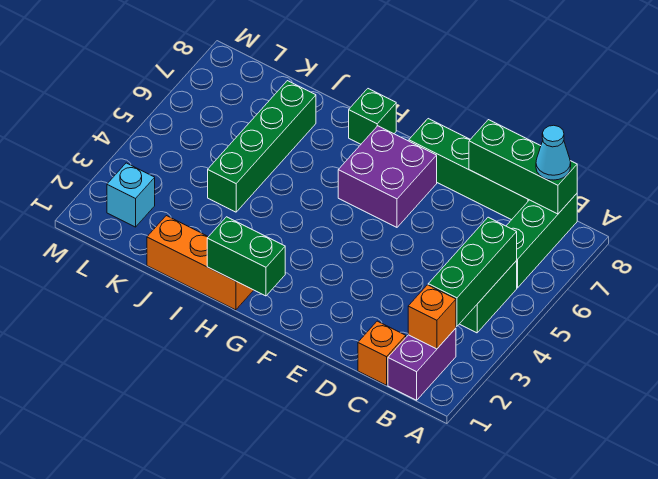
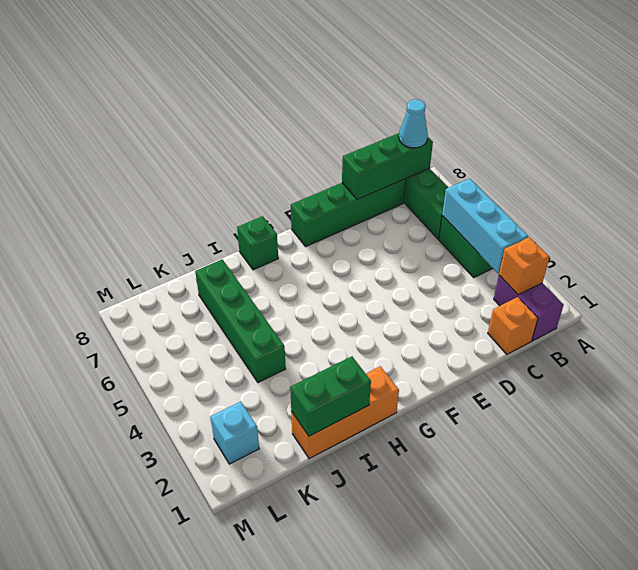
green brick B3:B5 level 2 -> cyan brick B3:B5 level 2
purple brick F6:G7 level 1 -> none
green brick G1:H1 level 2 -> green brick I1:J1 level 2

